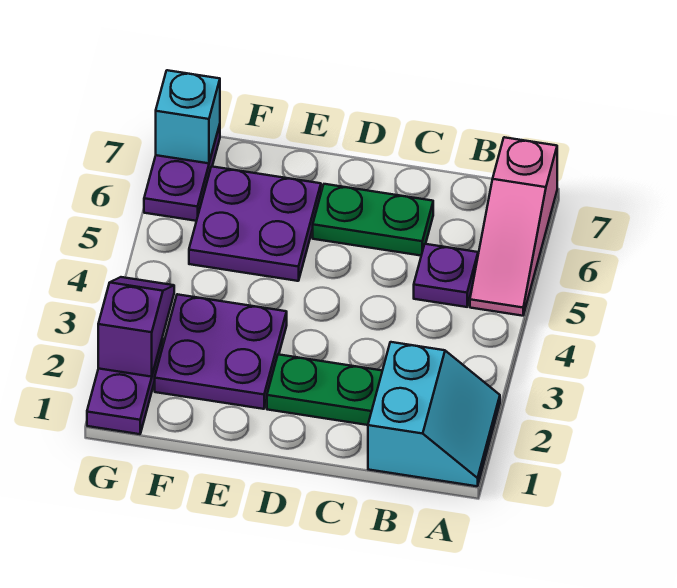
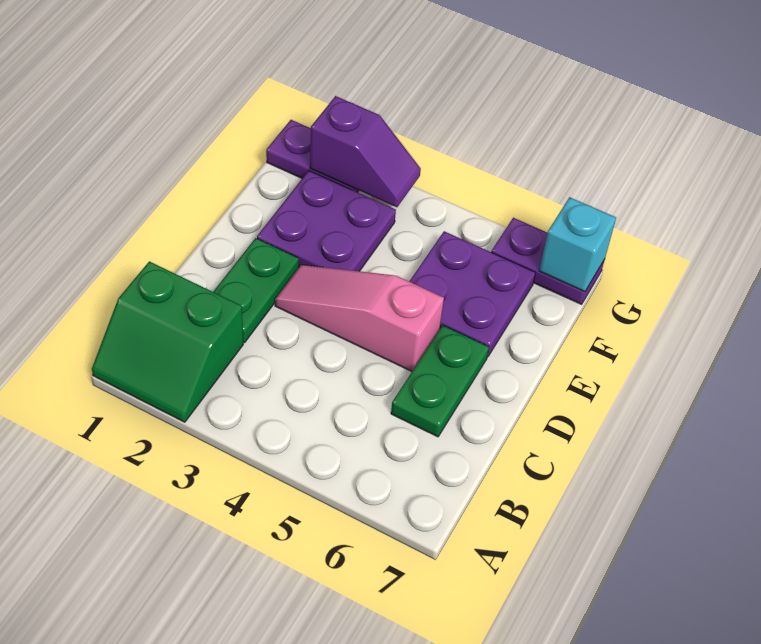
cyan slope A1:B2 level 1 top B -> green slope A1:B2 level 1 top B
pink slope A5:A7 level 1 top 7 -> pink slope D3:D5 level 1 top 5
purple plate B5 level 1 -> none

